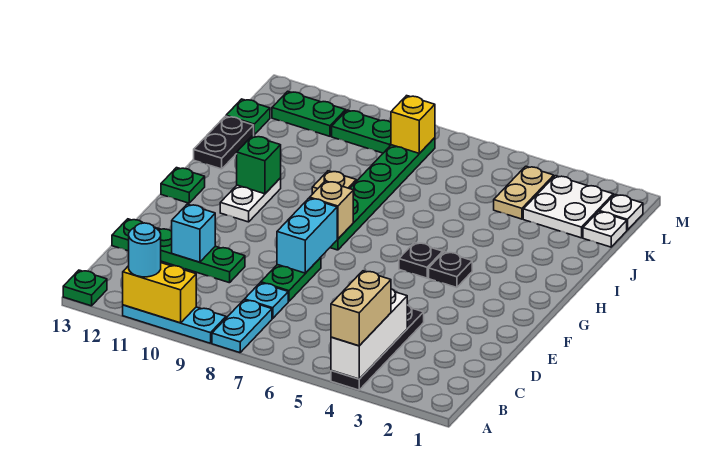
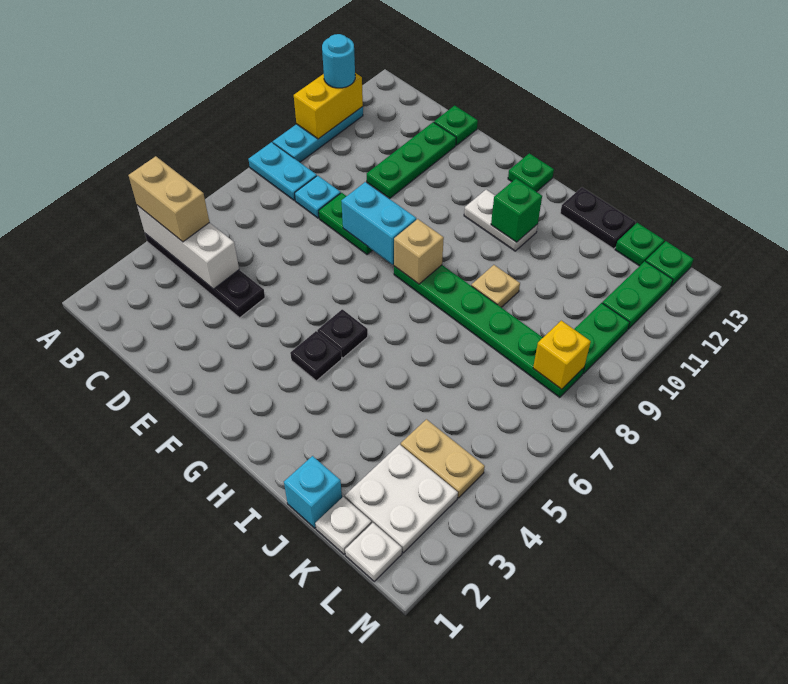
green plate A13 level 1 -> green plate L13 level 1
cyan brick D11 level 2 -> cyan brick J1 level 1

